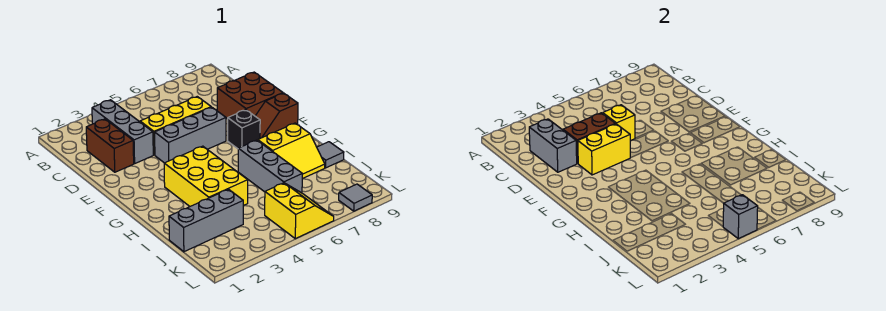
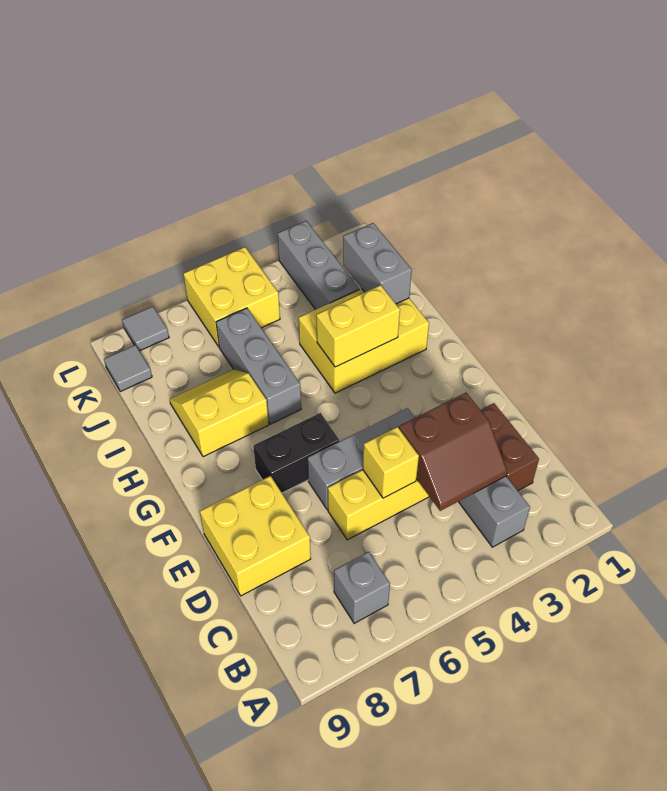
grey brick C2:D2 level 2 -> grey brick I2:J2 level 2
brown brick D8:E9 level 1 -> yellow brick D8:E9 level 1
yellow brick E3:E4 level 2 -> yellow brick H3:H4 level 2
black brick F7 level 1 -> black brick F6:F7 level 1
brown slope F8:F9 level 1 top 9 -> none
yellow brick G3:I4 level 1 -> yellow brick H2:I4 level 1
grey tile I9 level 1 -> grey tile K9 level 1
grey brick J1:J3 level 1 -> grey brick J3:L3 level 1
yellow slope K5:L6 level 1 top 5 -> yellow brick K5:L6 level 1
grey brick L5 level 2 -> grey brick B7 level 1

